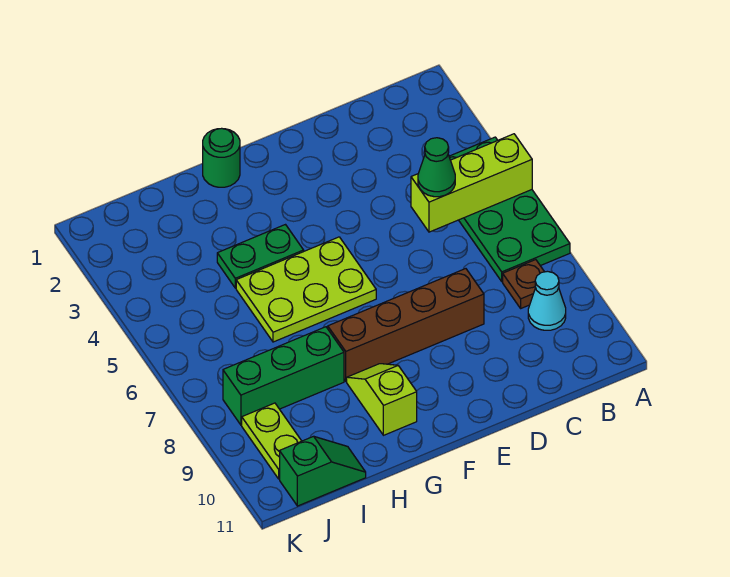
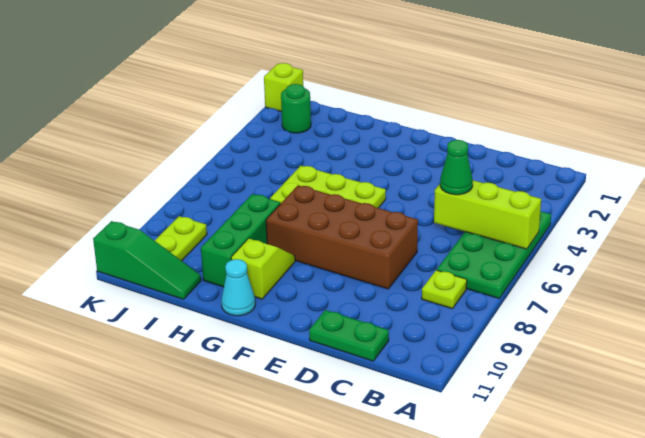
brown plate B8 level 1 -> lime plate B8 level 1
cyan cone B9 level 1 -> cyan cone G11 level 1
brown brick D8:G8 level 1 -> brown brick D7:G8 level 1
green round brick G1 level 1 -> green round brick J2 level 1
green plate G4:H4 level 1 -> green plate C11:D11 level 1
green brick H8:J8 level 1 -> green brick H8:H10 level 1
green slope I11:J11 level 1 top J -> green slope I11:K11 level 1 top K
none -> lime brick K1 level 1

